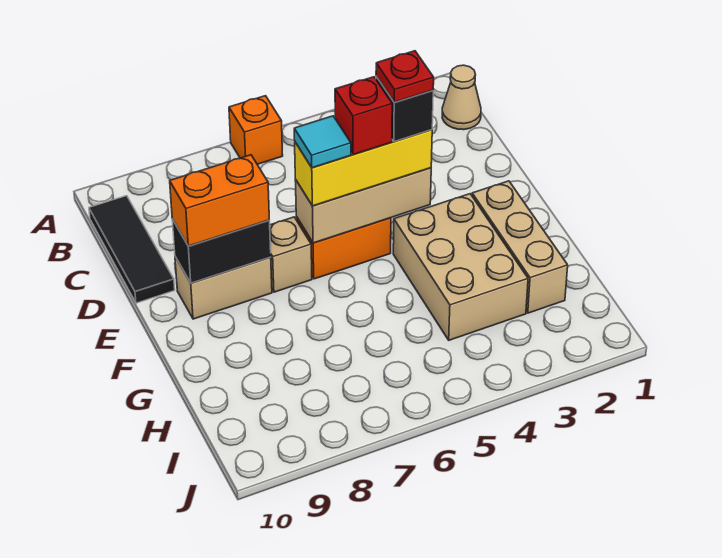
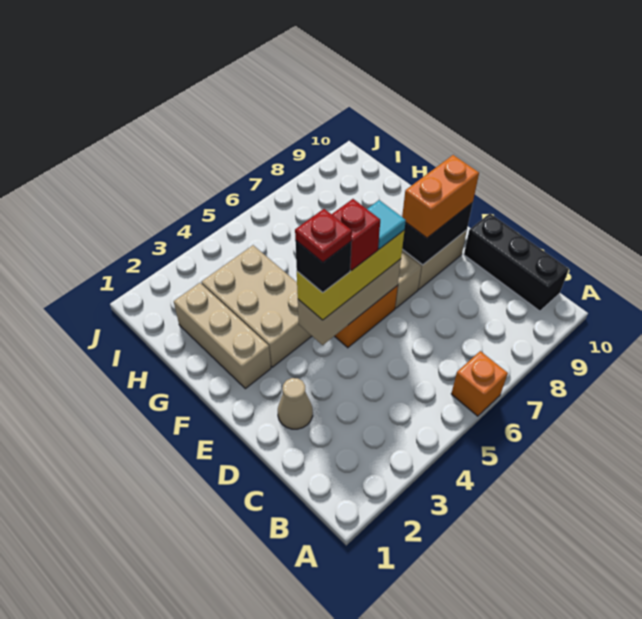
tan cone B1 level 1 -> tan cone D2 level 1
black tile B10:D10 level 1 -> black brick B10:D10 level 1

